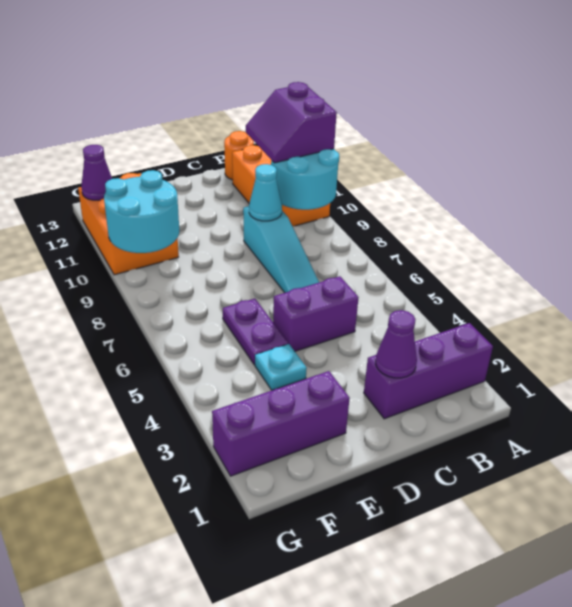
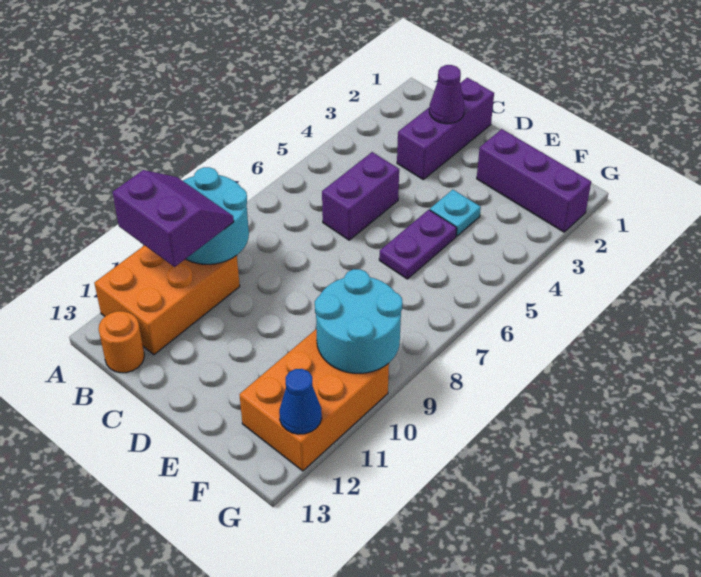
purple brick A2:C2 level 1 -> purple brick C1:C3 level 1
purple slope A10:B11 level 3 top A -> purple slope A10:B11 level 3 top 11
purple brick C5:D5 level 1 -> purple brick C5:C6 level 1
cyan slope C7:C9 level 1 top 9 -> none
cyan cone C9 level 2 -> none
purple cone G12 level 2 -> blue cone G12 level 2

